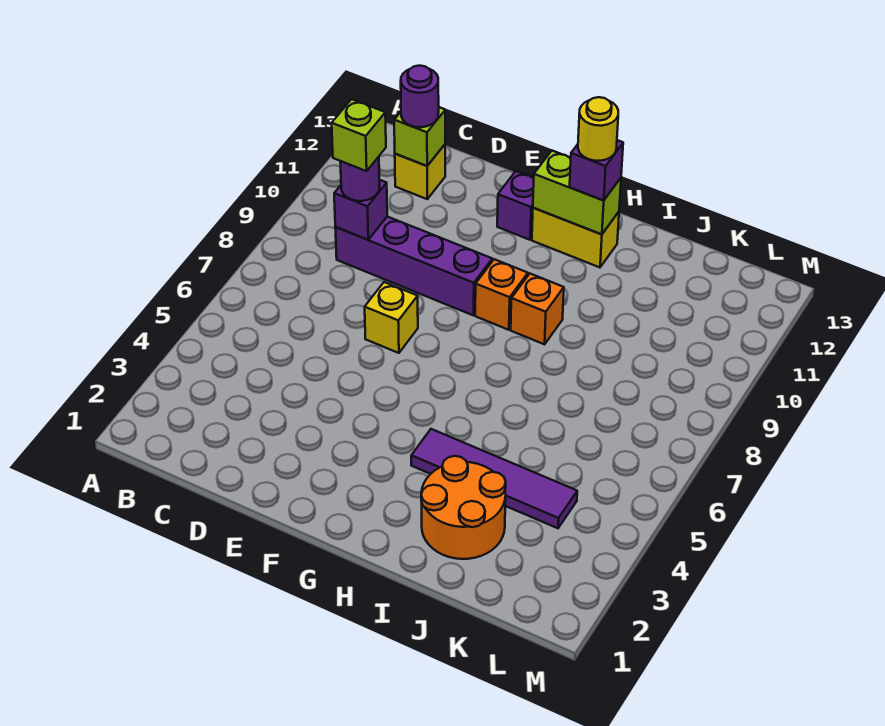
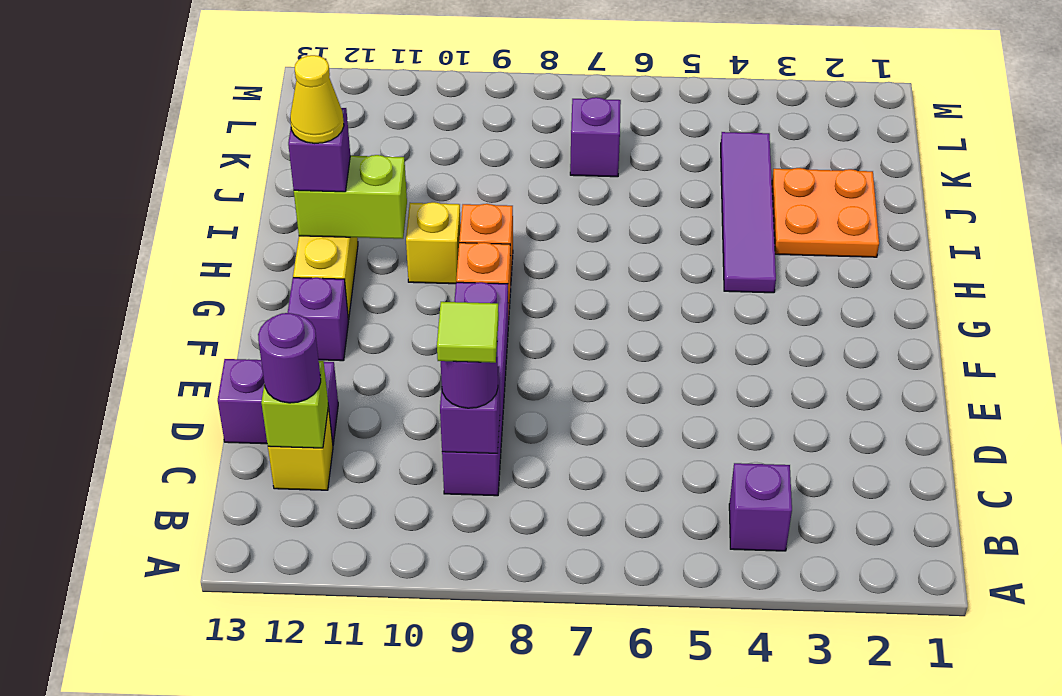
none -> purple brick B4 level 1
lime brick C9 level 4 -> lime tile C9 level 4
none -> purple brick D12:D13 level 1
yellow brick E7 level 1 -> yellow brick H10 level 1
lime brick G12:H12 level 2 -> lime brick H11:H12 level 2
yellow round brick H12 level 4 -> yellow cone H12 level 4
orange round brick I2:J3 level 1 -> orange plate I2:J3 level 1
none -> purple brick K7 level 1

